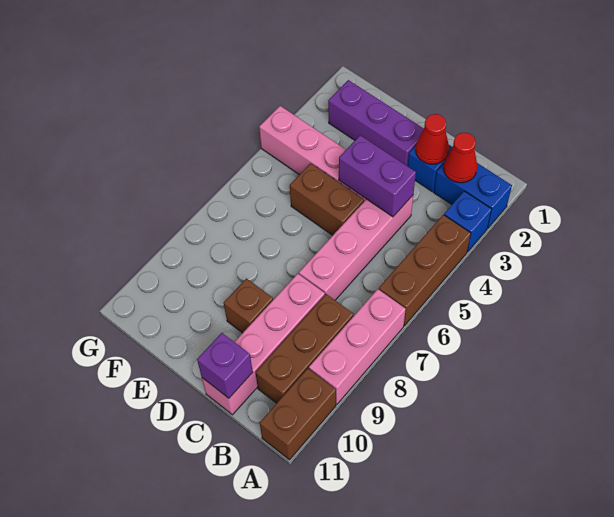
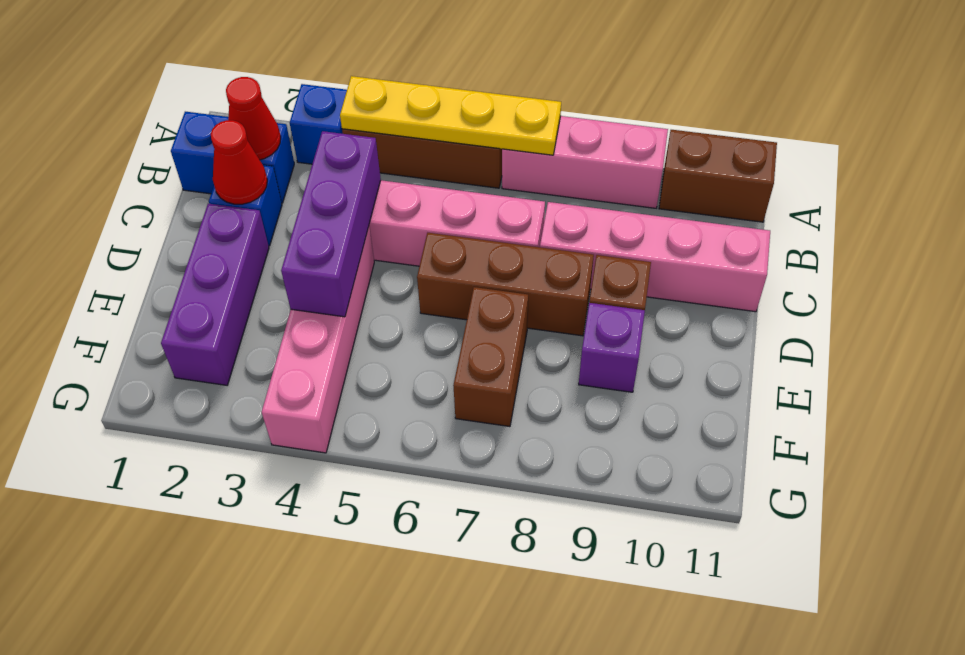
blue brick A2:B2 level 1 -> blue brick B1:B2 level 1
none -> yellow plate A4:A7 level 2
brown brick B8:B10 level 1 -> brown brick D6:D8 level 1
purple brick C4:D4 level 2 -> purple brick C4:E4 level 2
purple brick C11 level 2 -> purple brick E9 level 1
brown brick D5:E5 level 1 -> brown brick E7:F7 level 1

